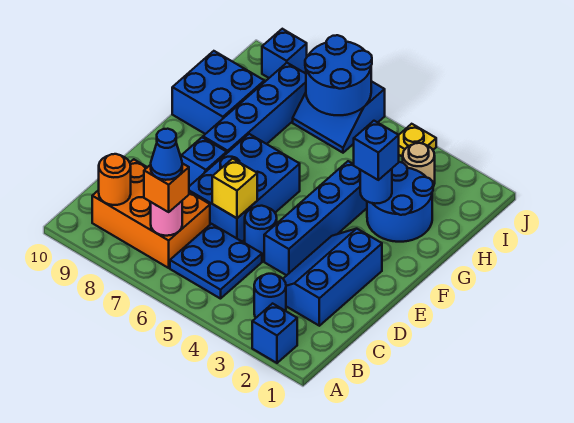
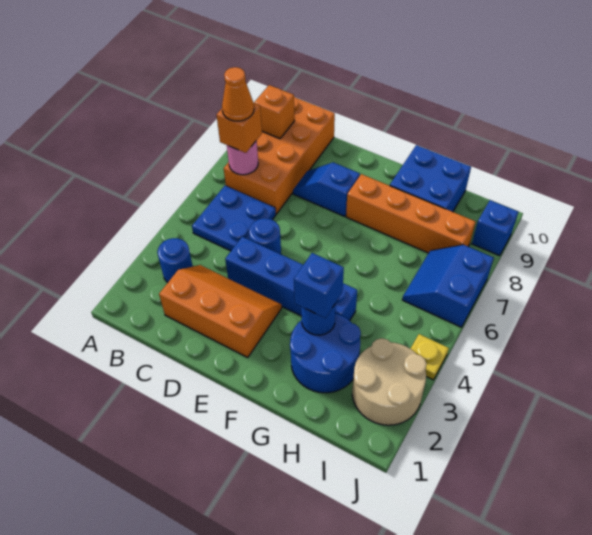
blue brick A2 level 1 -> none
orange brick B7:C9 level 1 -> orange brick B7:C10 level 1
blue cone B7 level 4 -> orange cone B7 level 4
orange round brick B9 level 2 -> orange brick B9 level 2
blue slope C2:E3 level 1 top 2 -> orange slope C2:E3 level 1 top 2
blue brick D6:F7 level 1 -> none
yellow brick D6 level 2 -> none
blue brick F8:I8 level 1 -> orange brick F8:I8 level 1
tan round brick I3 level 1 -> tan round brick I2:J3 level 1
blue round brick I6:J7 level 2 -> none

